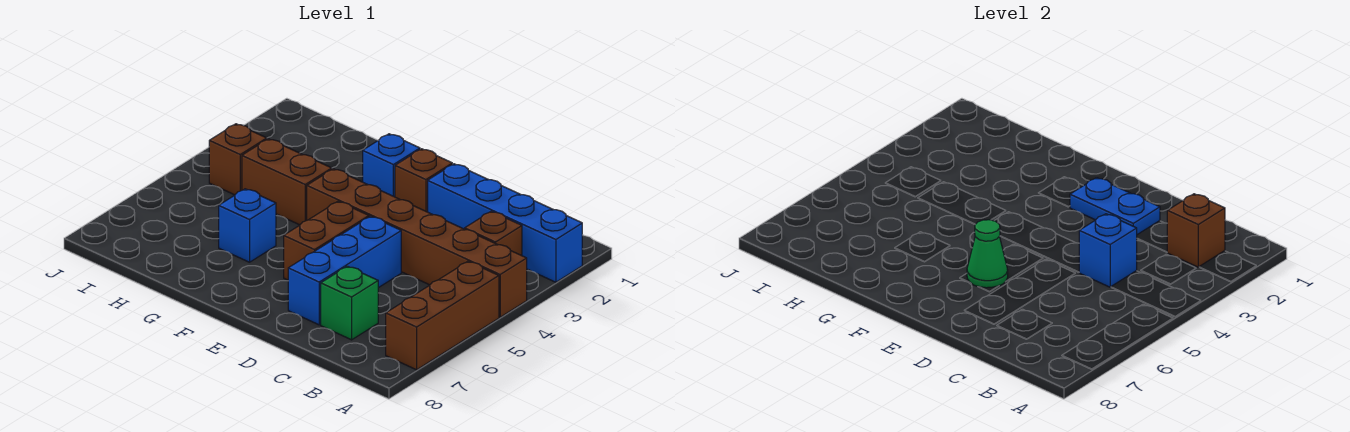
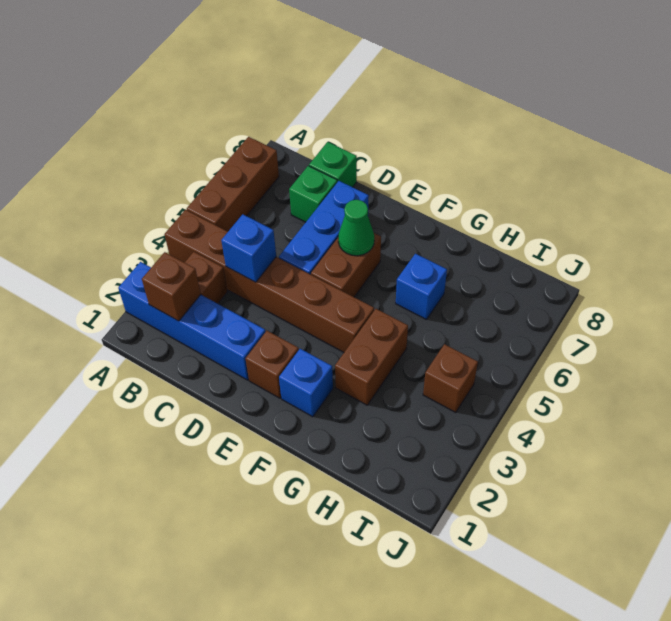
none -> green brick C8 level 1
blue plate D2:E2 level 2 -> none
brown brick G4:H4 level 1 -> brown brick G3:G4 level 1

